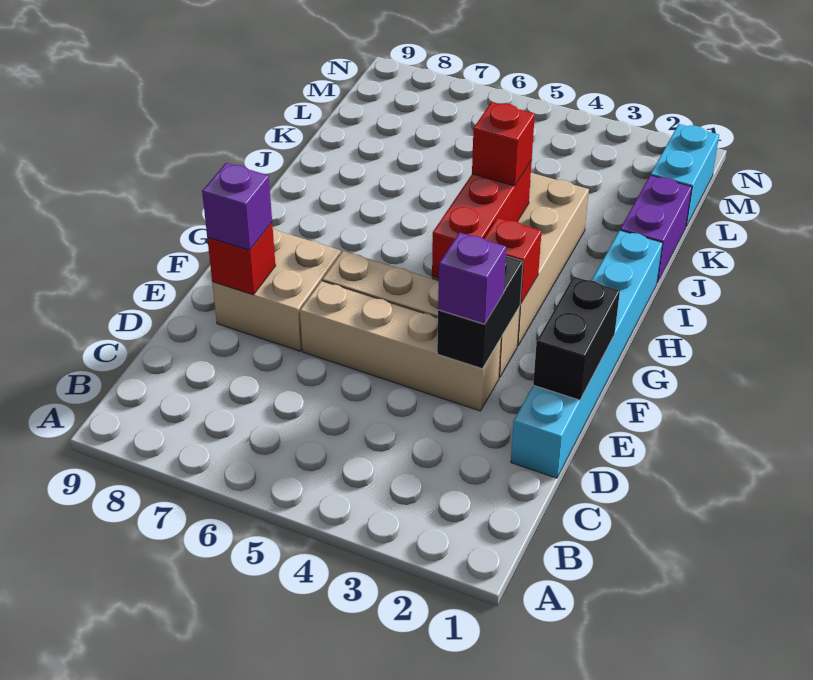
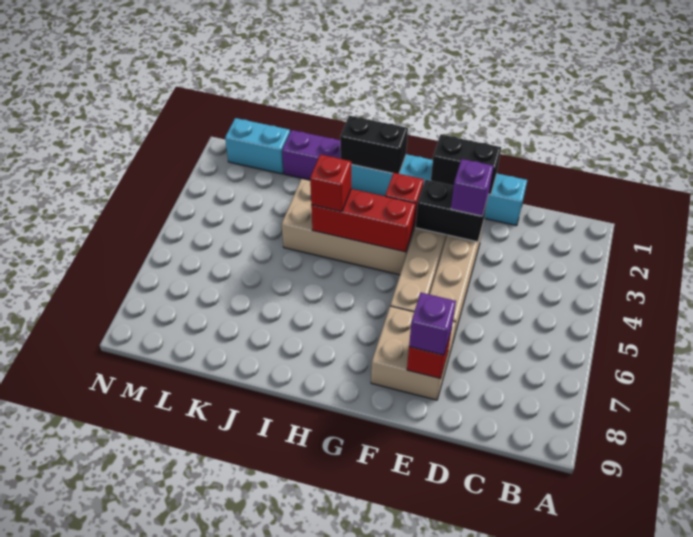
none -> black brick H1:I1 level 2

